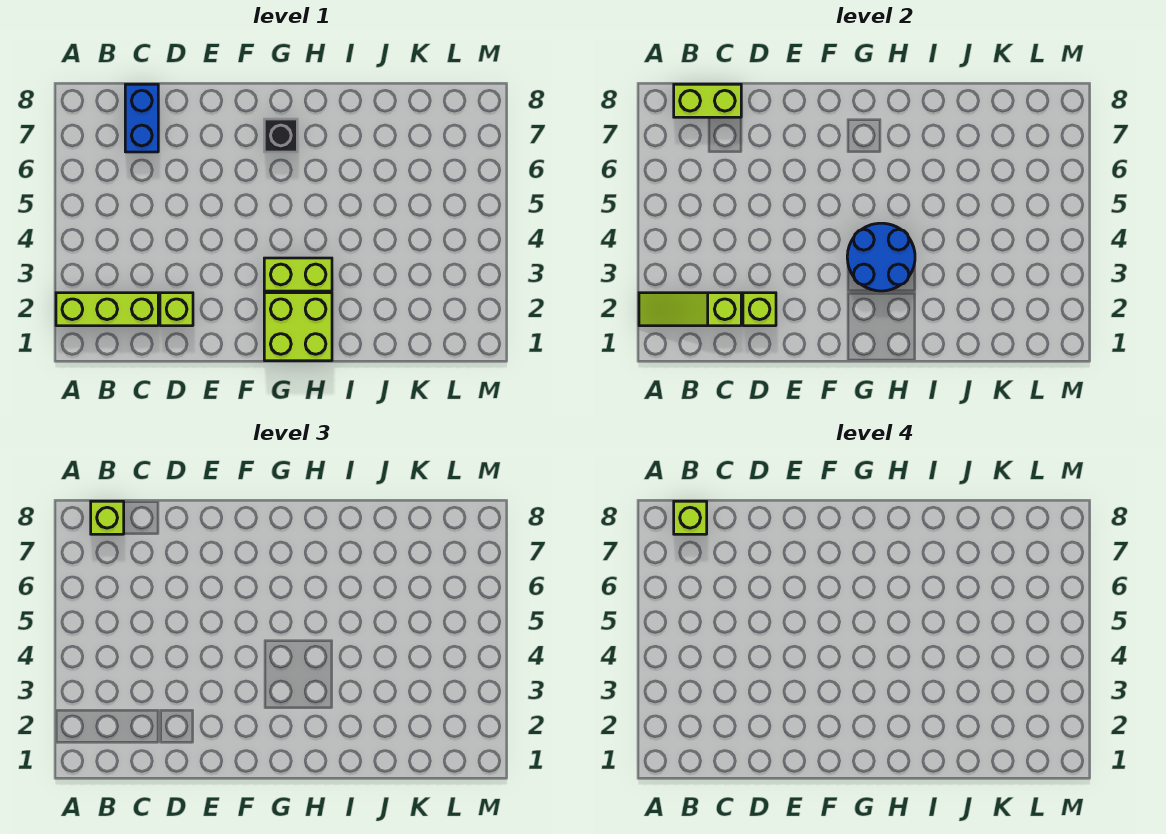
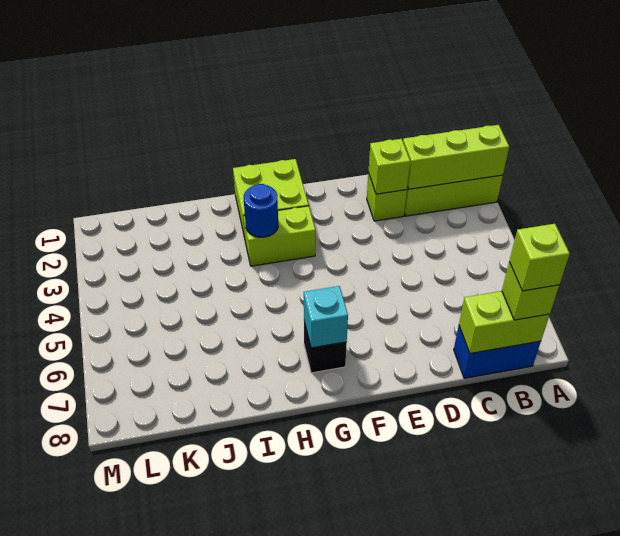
lime slope A2:C2 level 2 top C -> lime brick A2:C2 level 2
blue brick C7:C8 level 1 -> blue brick B8:C8 level 1
blue round brick G3:H4 level 2 -> blue round brick H3 level 2
none -> cyan brick G7 level 2

